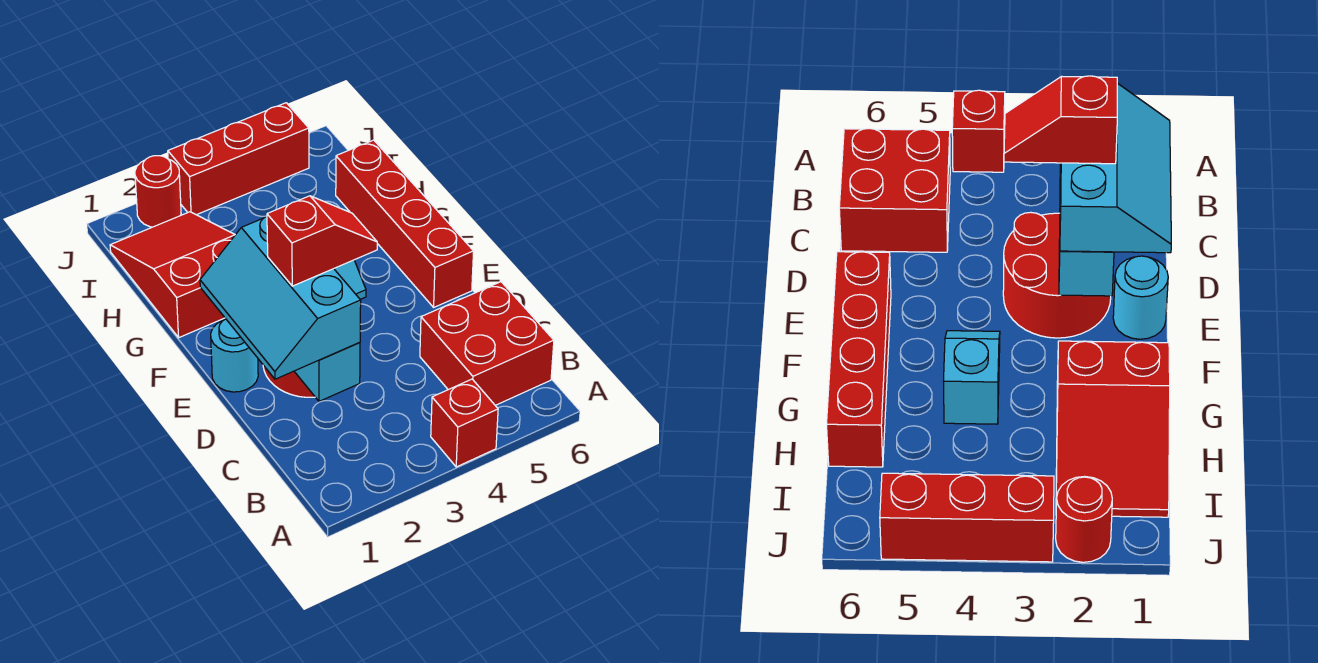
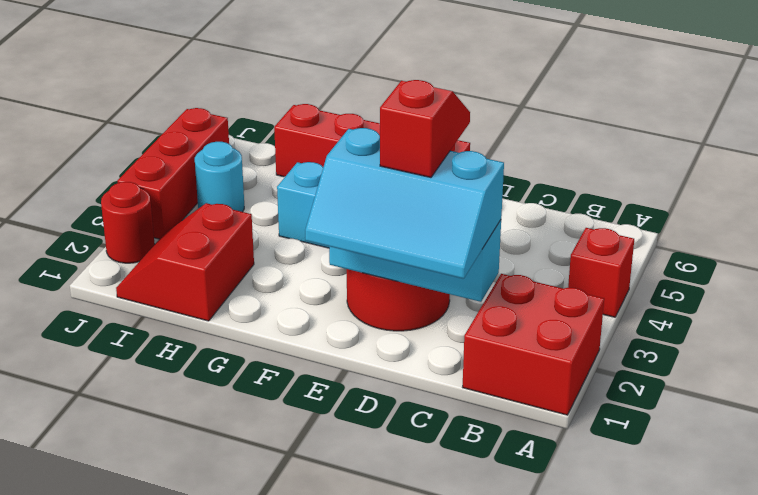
red brick B5:C6 level 1 -> red brick A1:B2 level 1
cyan round brick E1 level 1 -> cyan round brick I4 level 1
red slope G1:I2 level 1 top G -> red slope H1:I2 level 1 top H

